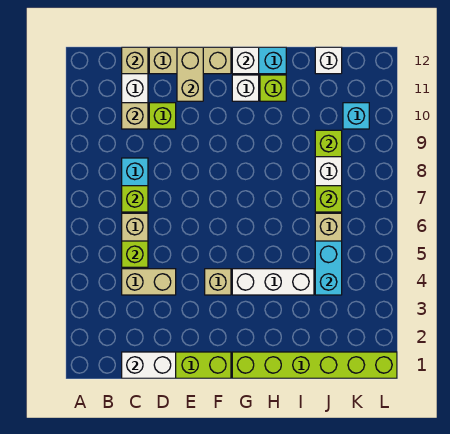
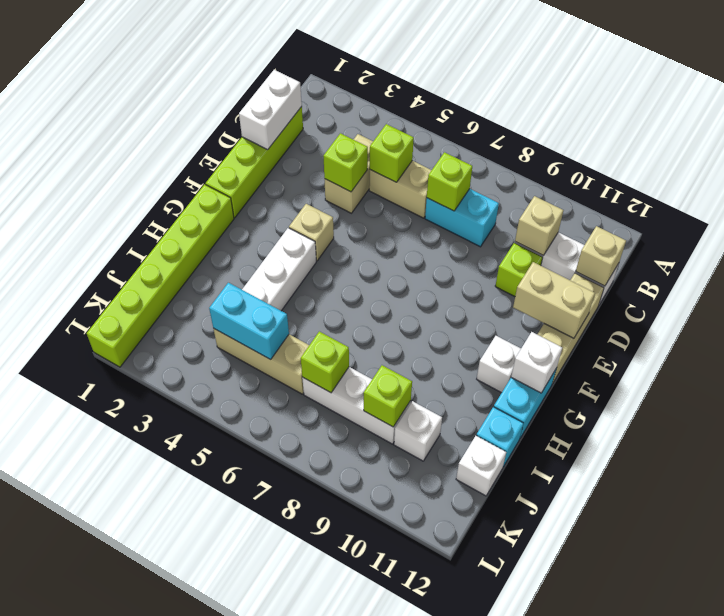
lime brick H11 level 1 -> lime brick D4 level 2
none -> white brick J10 level 1
cyan brick K10 level 1 -> cyan brick I12 level 1

